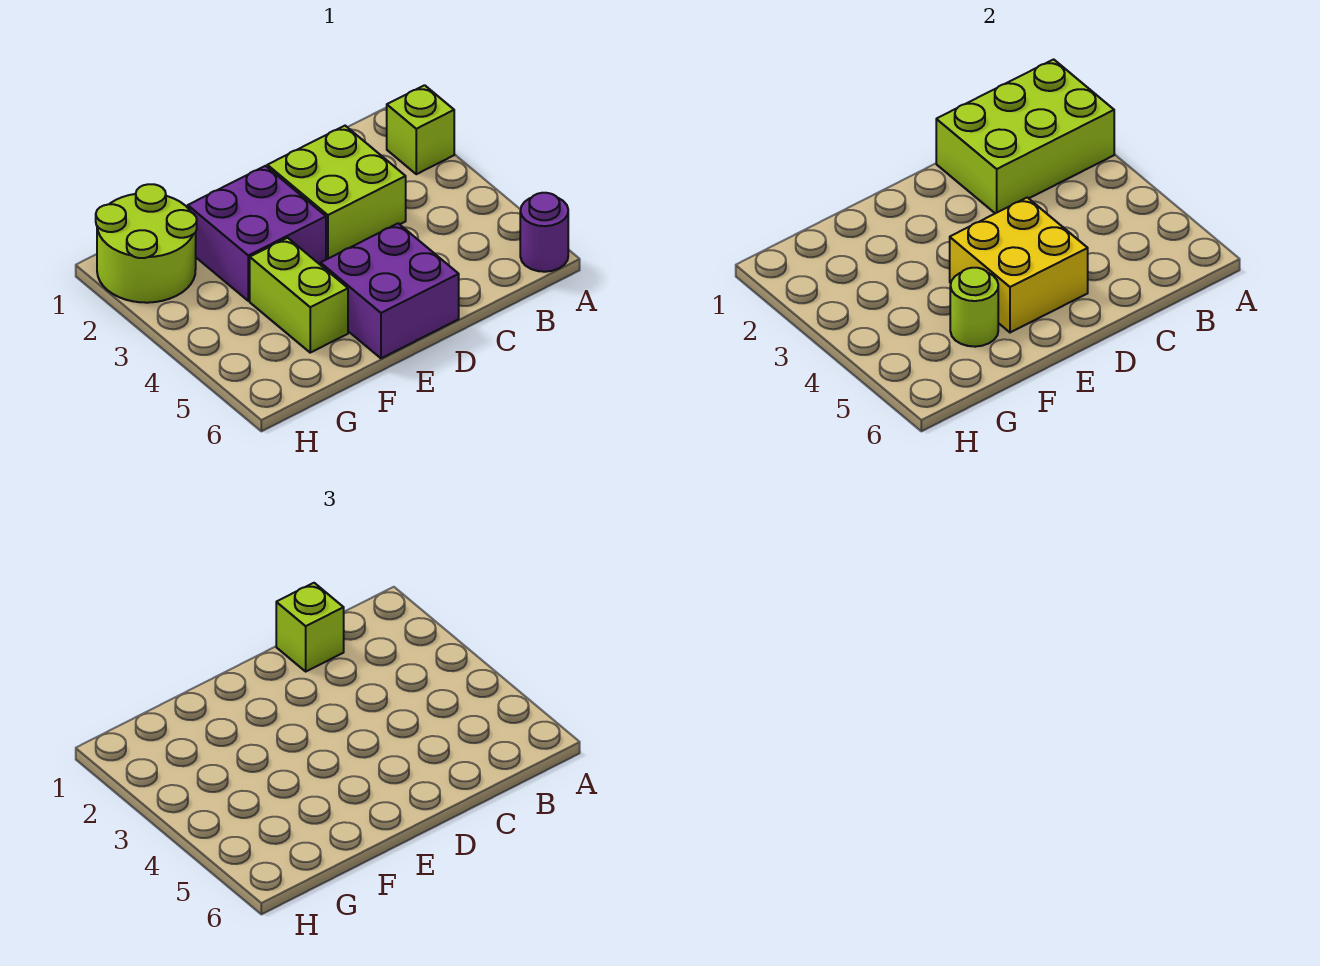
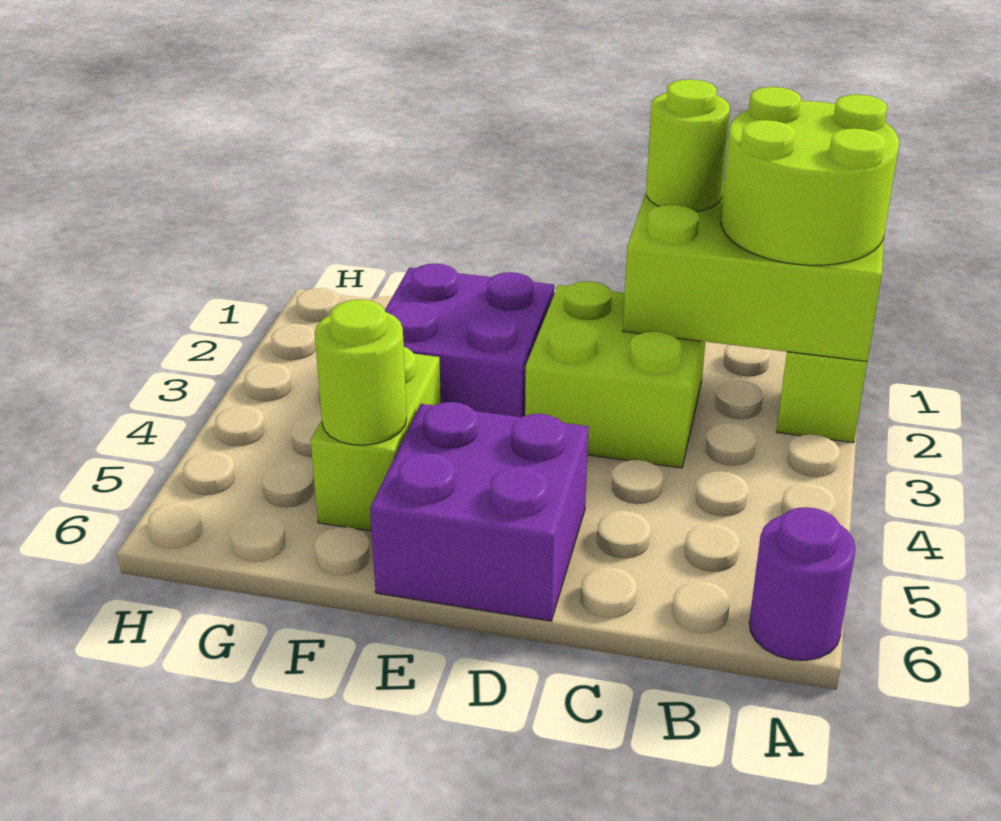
lime brick C1 level 3 -> lime round brick C1 level 3
yellow brick D4:E5 level 2 -> none
lime round brick G1:H2 level 1 -> lime round brick A1:B2 level 3

